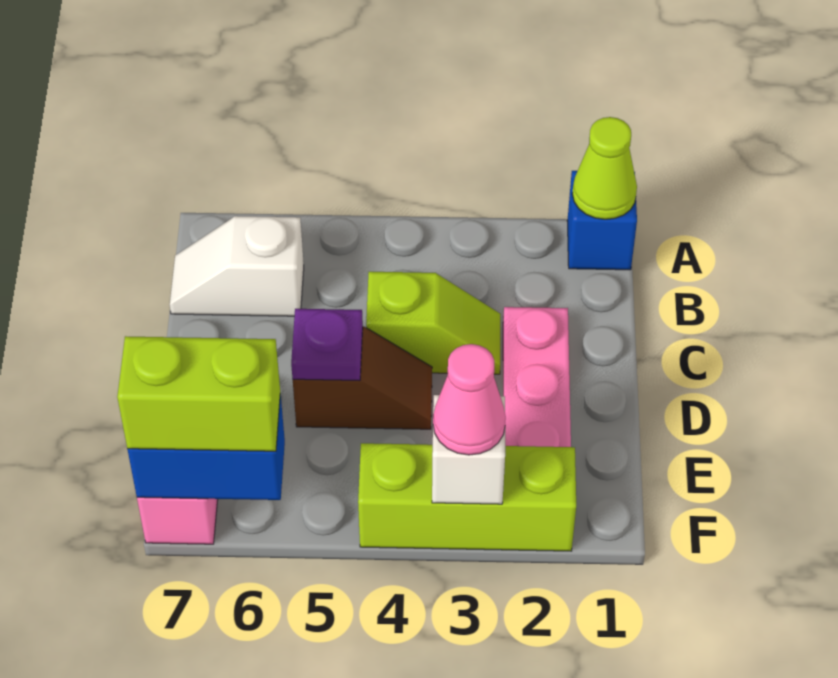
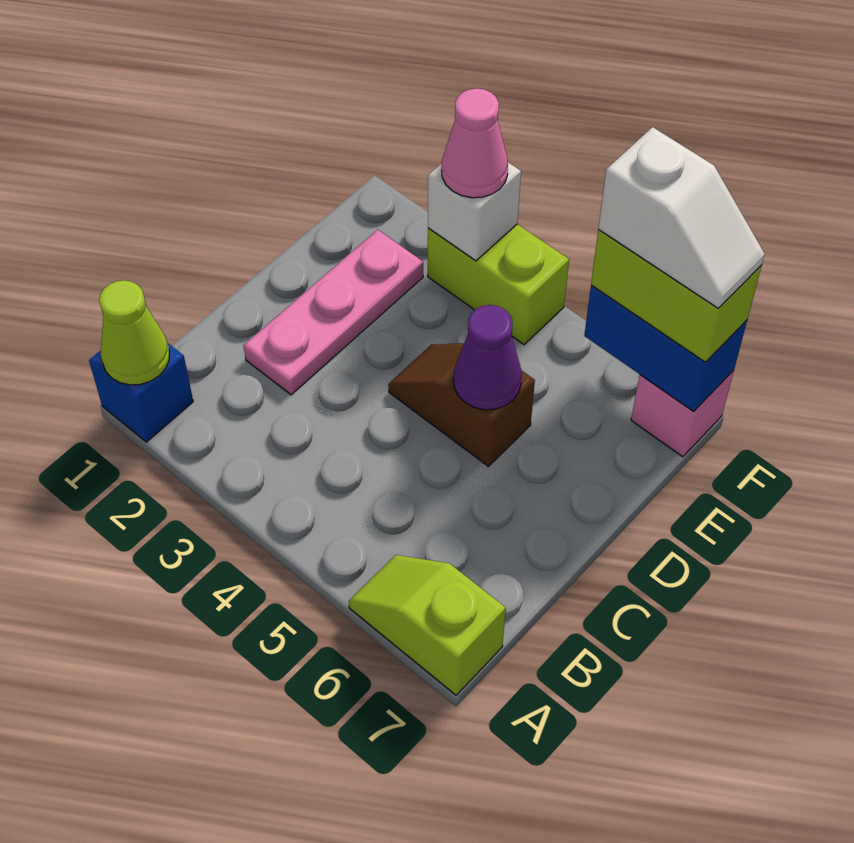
white slope B6:B7 level 1 top 6 -> white slope F6:F7 level 4 top 6
lime slope C3:C4 level 1 top 4 -> lime slope A6:A7 level 1 top 7
purple plate D5 level 2 -> purple cone D5 level 2
lime brick F2:F4 level 1 -> lime brick F3:F4 level 1

